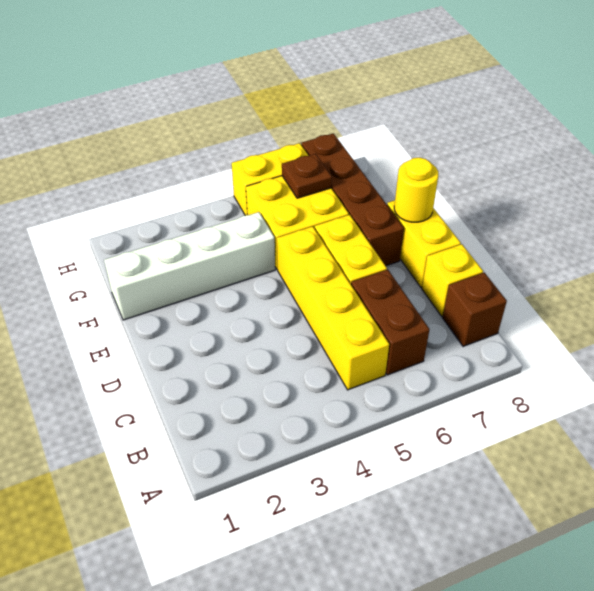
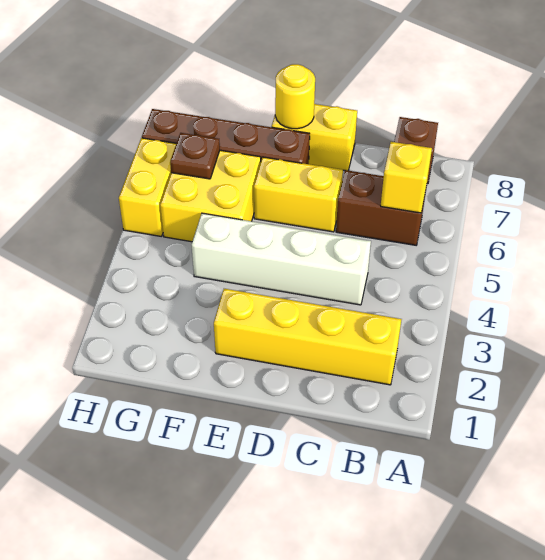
yellow brick B5:E5 level 1 -> yellow brick B2:E2 level 1
yellow brick C8 level 1 -> yellow brick B6 level 2
white brick F1:F4 level 1 -> white brick C4:F4 level 1

